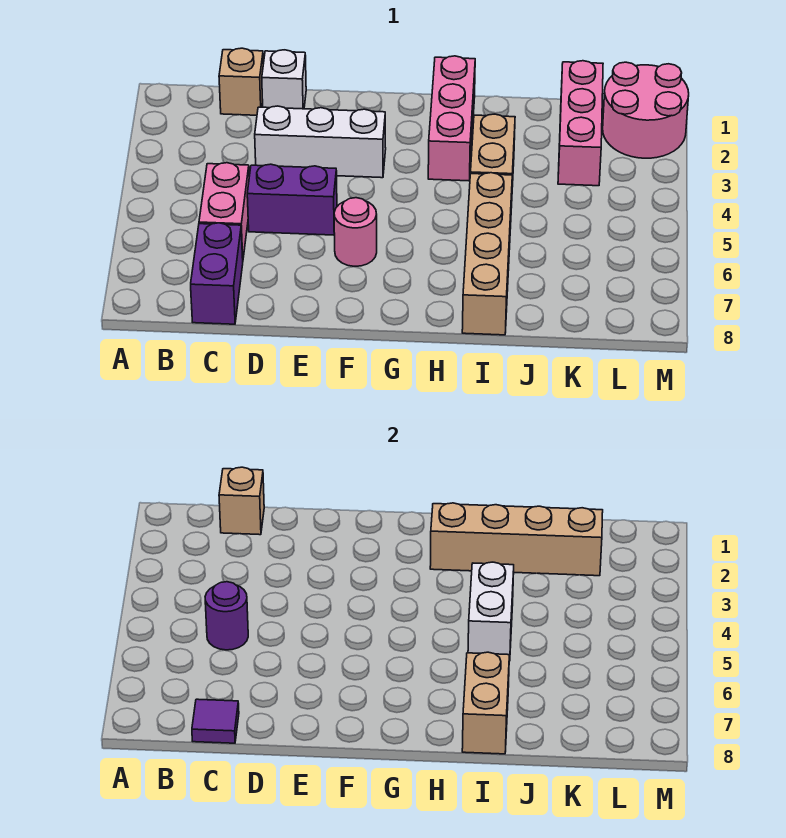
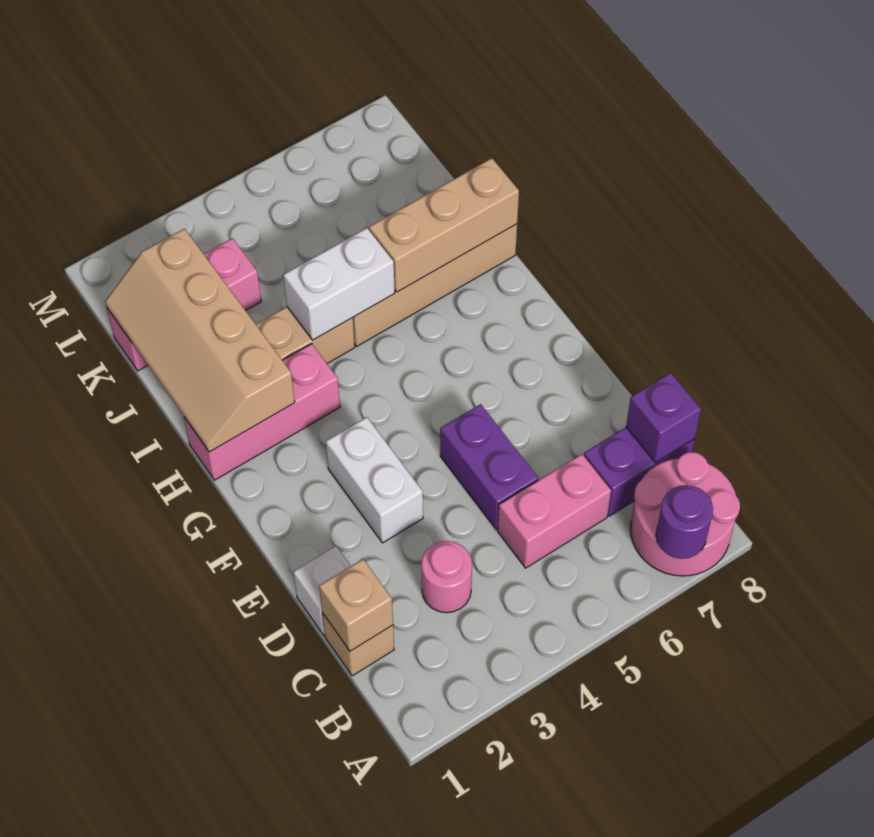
purple round brick C5 level 2 -> purple round brick A7 level 2
purple tile C8 level 2 -> purple brick C8 level 2
white brick D3:F3 level 1 -> white brick E3:F3 level 1
pink round brick F6 level 1 -> pink round brick C3 level 1
tan brick I7:I8 level 2 -> tan brick I6:I8 level 2
pink round brick L1:M2 level 1 -> pink round brick A7:B8 level 1

